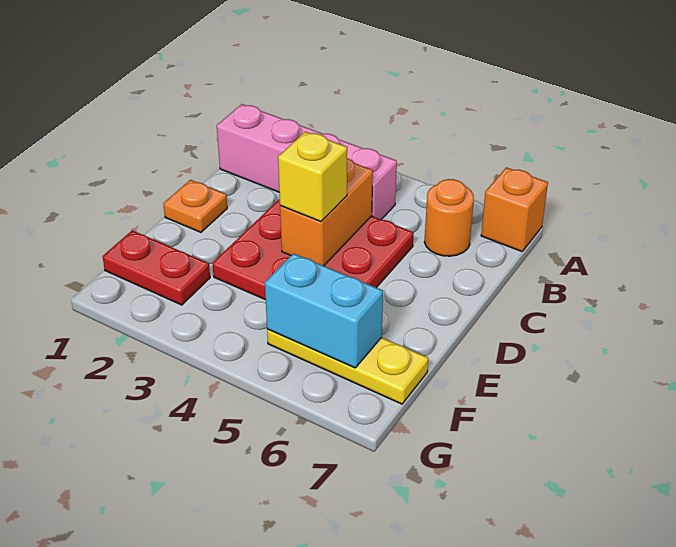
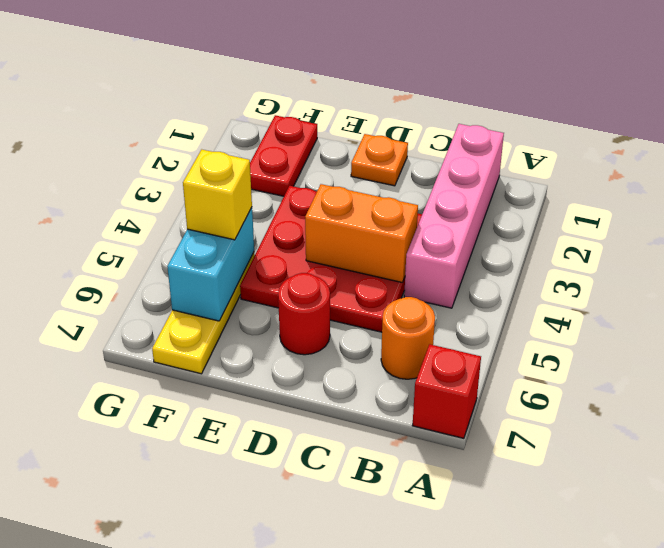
orange brick A7 level 1 -> red brick A7 level 1
yellow brick D4 level 3 -> yellow brick F5 level 3
none -> red round brick D6 level 1

